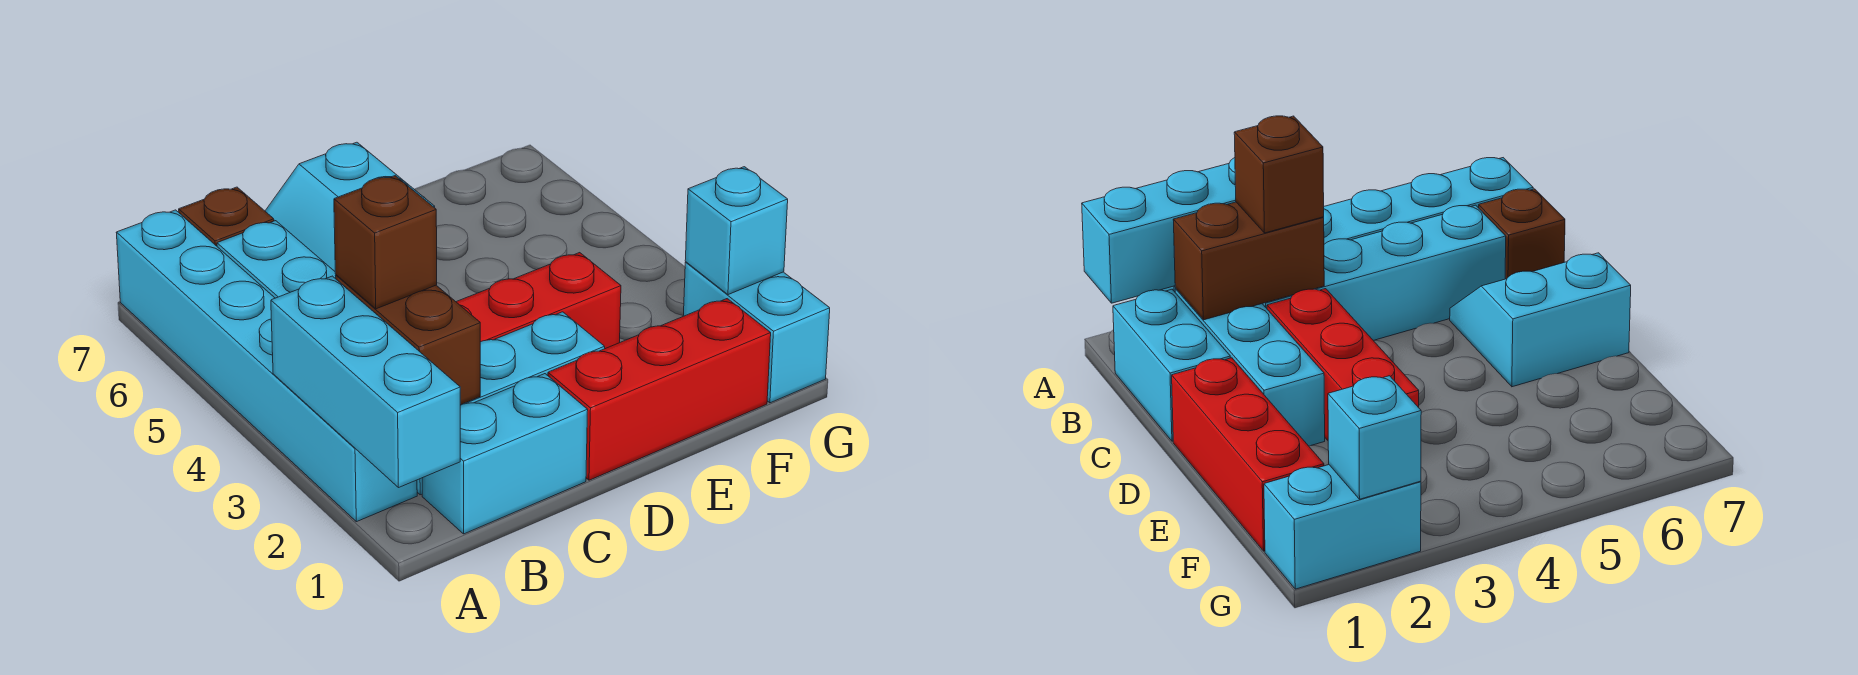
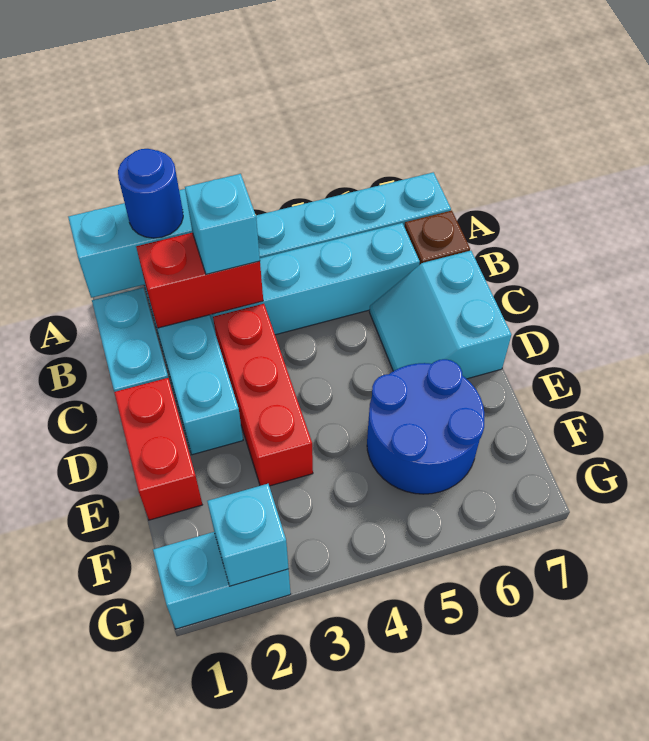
none -> blue round brick A2 level 3
brown brick B2:B3 level 2 -> red brick B2:B3 level 2
brown brick B3 level 3 -> cyan brick B3 level 3
cyan slope C6:D7 level 1 top D -> cyan slope C6:D7 level 1 top 7
red brick D1:F1 level 1 -> red brick D1:E1 level 1
none -> blue round brick E5:F6 level 1

